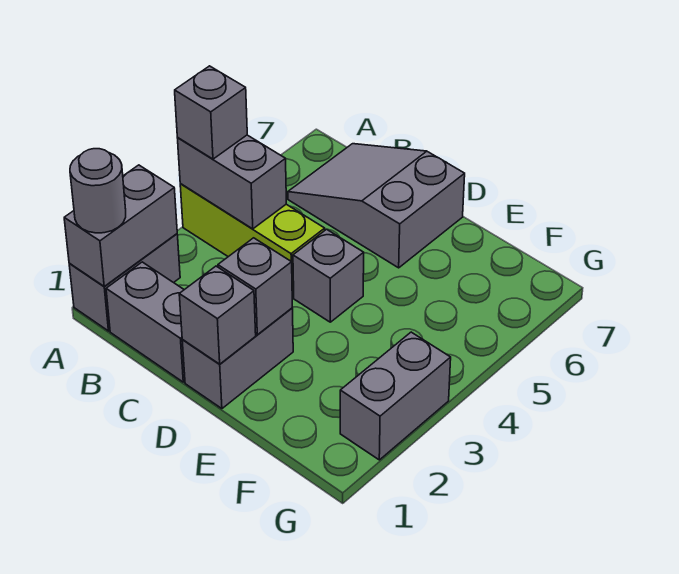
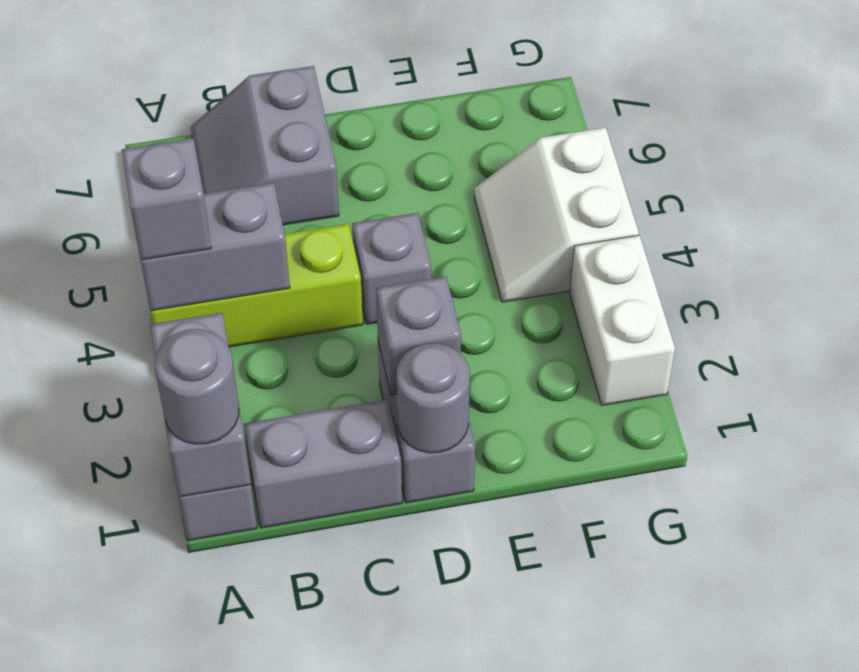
grey slope B6:D7 level 1 top D -> grey slope B6:C7 level 1 top C
grey brick D1 level 2 -> grey round brick D1 level 2
none -> white slope F4:G5 level 1 top G
grey brick G2:G3 level 1 -> white brick G2:G3 level 1

